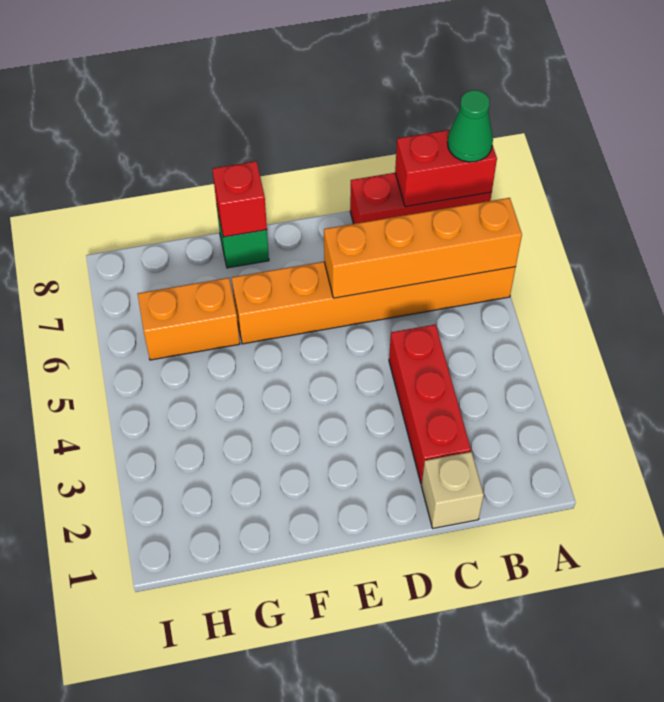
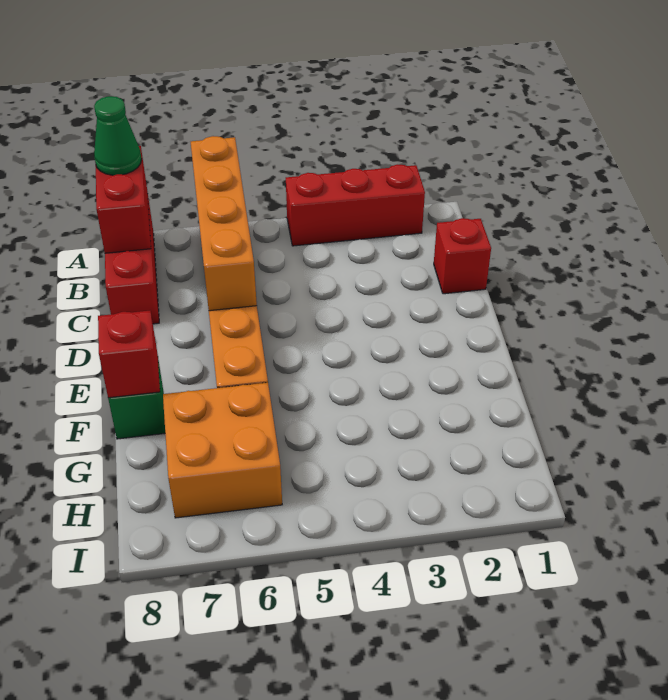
tan brick C1 level 1 -> red brick C1 level 1
red brick C2:C4 level 1 -> red brick A2:A4 level 1
orange brick G6:H6 level 1 -> orange brick G6:H7 level 1

